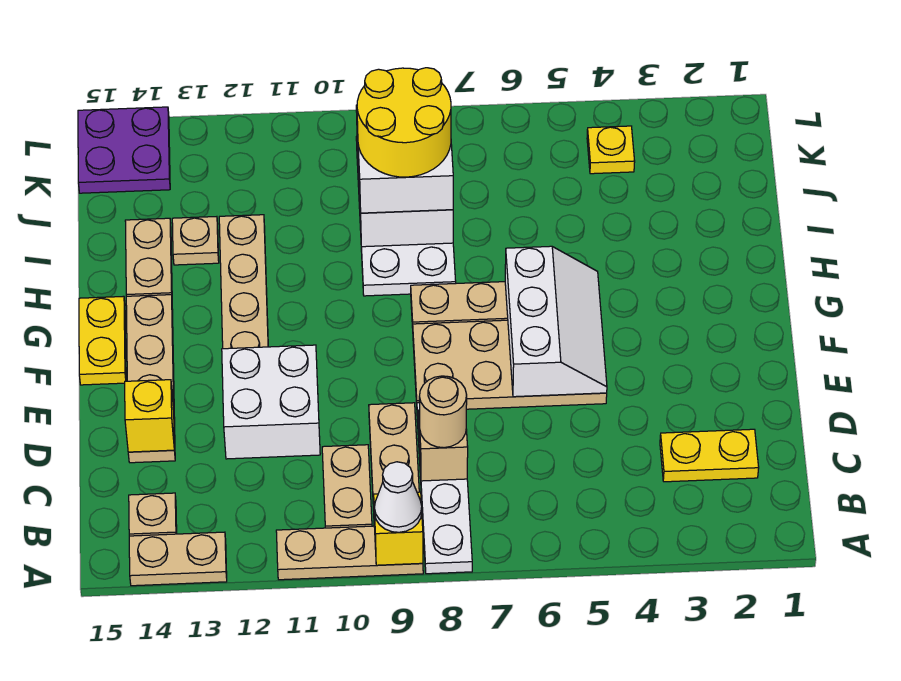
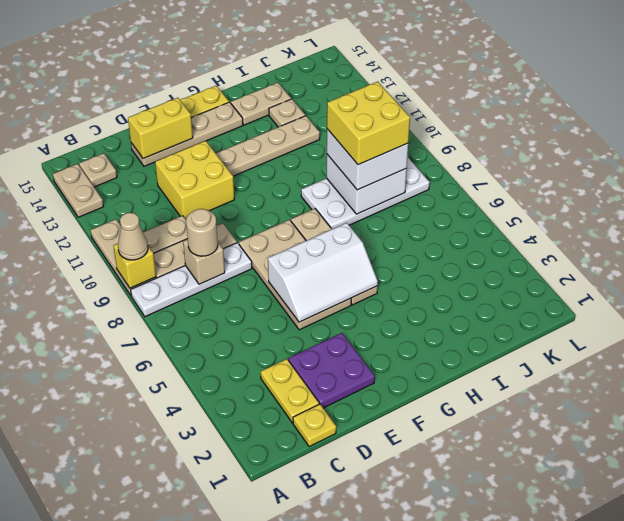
white cone A9 level 3 -> tan cone A9 level 3
white brick D11:E12 level 1 -> yellow brick D11:E12 level 1
yellow brick D14 level 2 -> yellow brick D14:E14 level 2
yellow round brick I8:J9 level 4 -> yellow brick I8:J9 level 4
yellow plate K4 level 1 -> yellow plate C1 level 1
purple plate K14:L15 level 1 -> purple plate D2:E3 level 1

